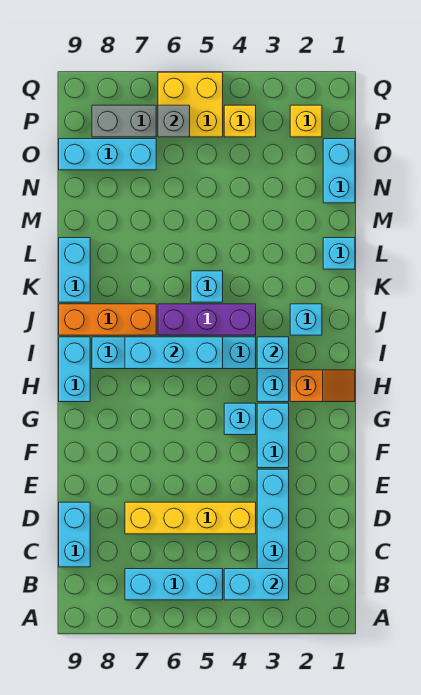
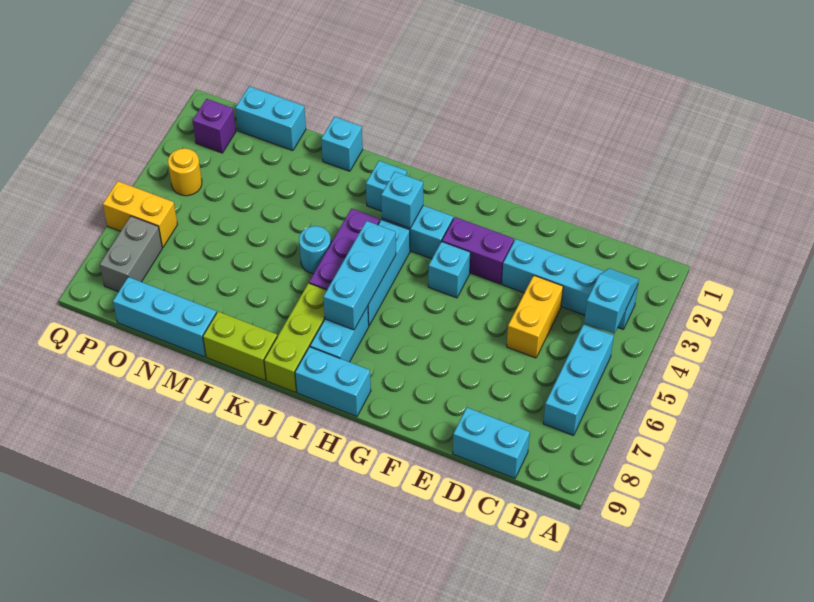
cyan brick B3:B4 level 2 -> cyan slope B3:B4 level 2 top 4
yellow brick D4:D7 level 1 -> yellow brick D4:D5 level 1
cyan brick F3:G3 level 1 -> purple brick F3:G3 level 1
orange slope H1:H2 level 1 top 2 -> none
orange brick J7:J9 level 1 -> lime brick J7:J9 level 1
cyan brick K5 level 1 -> cyan round brick K5 level 1
cyan brick K9:L9 level 1 -> lime brick K9:L9 level 1
cyan brick O7:O9 level 1 -> cyan brick M9:O9 level 1
yellow brick P2 level 1 -> purple brick P2 level 1
yellow brick P4 level 1 -> yellow round brick P4 level 1
yellow brick P5:Q6 level 1 -> yellow brick P6:Q6 level 1
grey brick P6 level 2 -> none

